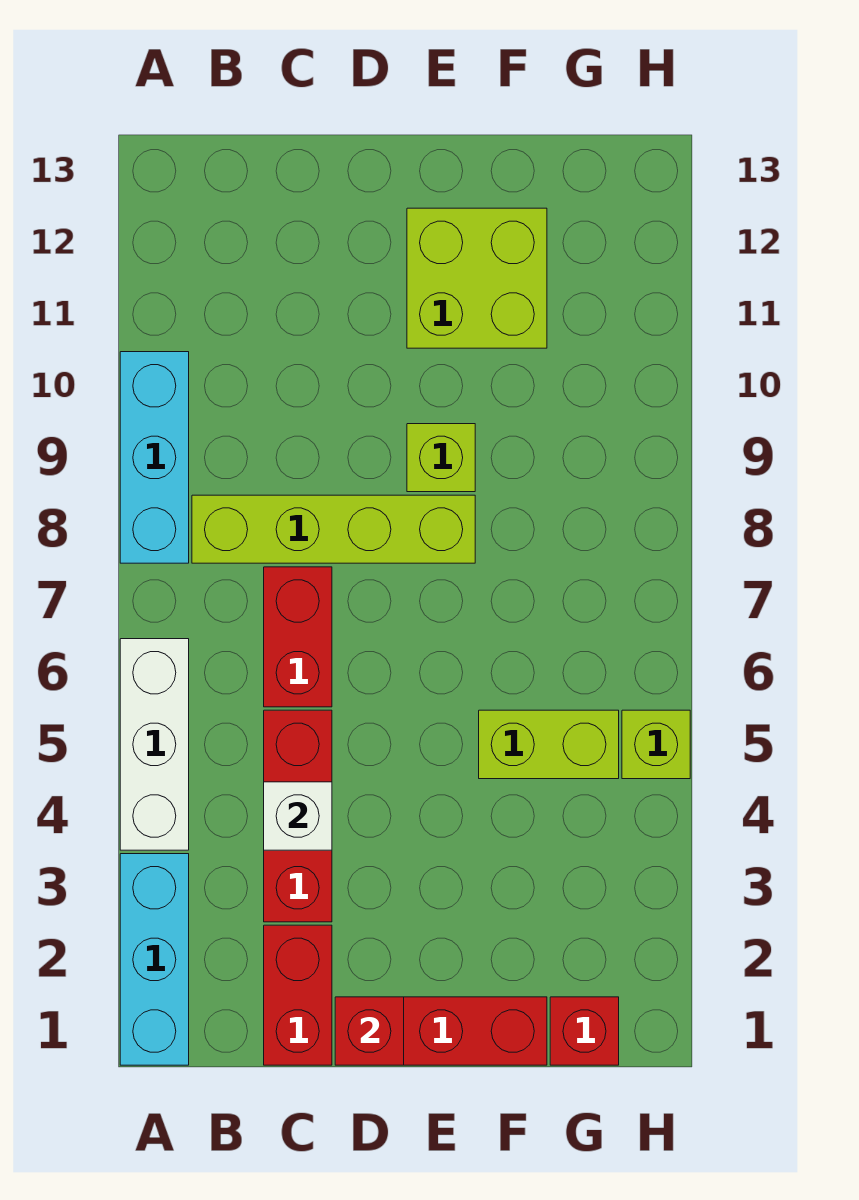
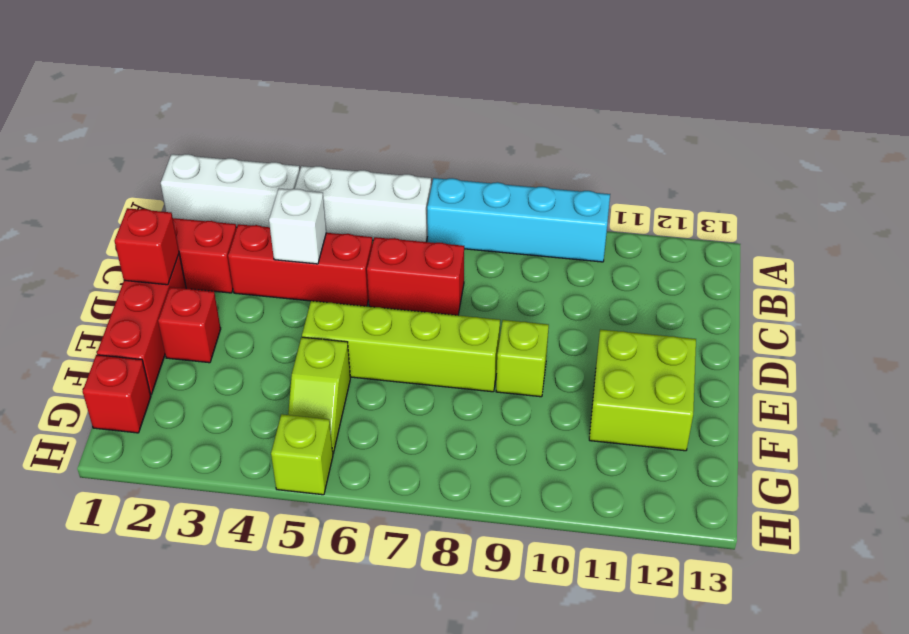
cyan brick A1:A3 level 1 -> white brick A1:A3 level 1
cyan brick A8:A10 level 1 -> cyan brick A7:A10 level 1
lime brick B8:E8 level 1 -> lime brick E5:E8 level 1
none -> red brick E2 level 1
lime brick F5:G5 level 1 -> lime slope F5:G5 level 1 top F

